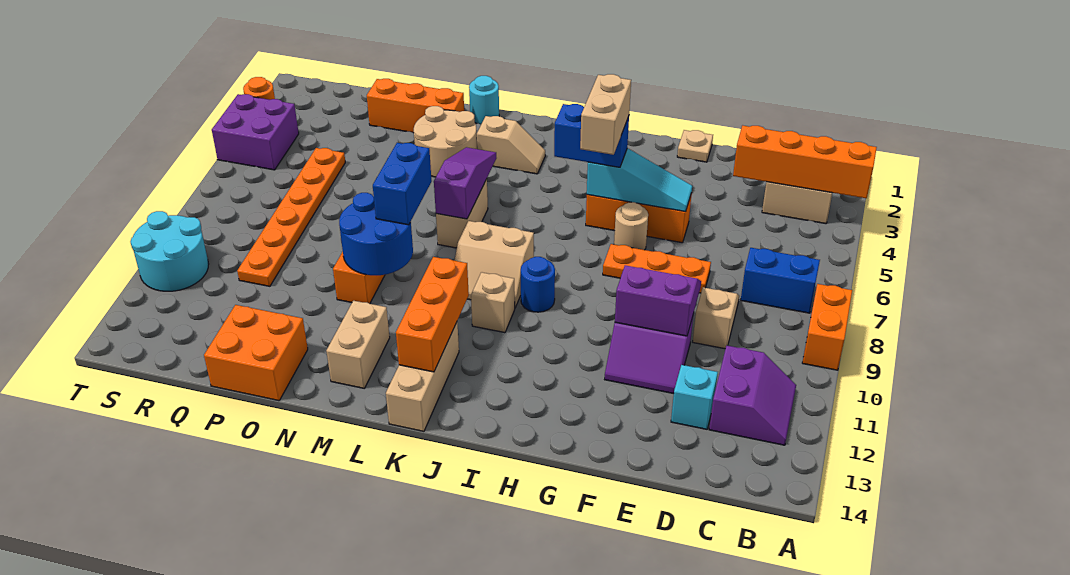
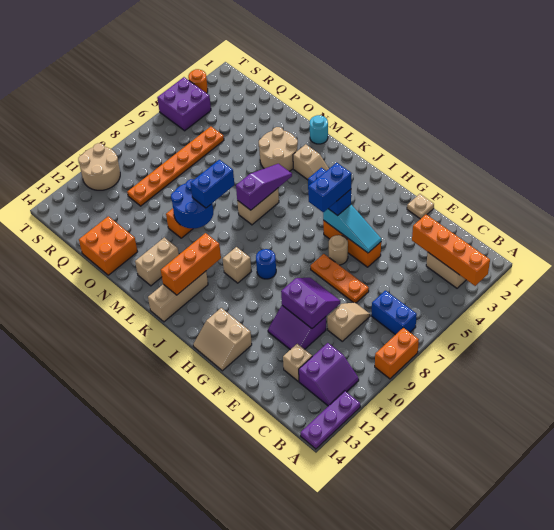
none -> purple plate A12:A14 level 1
cyan brick D12 level 1 -> tan brick D12 level 1
tan brick H5:H6 level 4 -> blue brick H5:H6 level 4
tan slope J8:K9 level 1 top 8 -> tan slope G13:H14 level 1 top 13
orange brick N2:P2 level 1 -> none
cyan round brick S10:T11 level 1 -> tan round brick S10:T11 level 1

